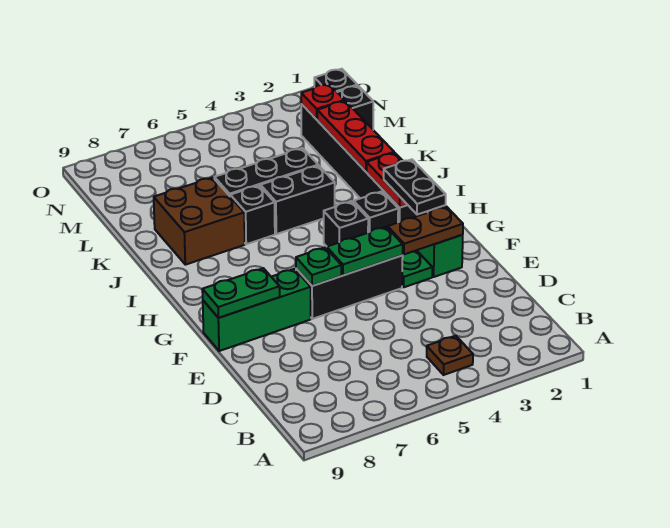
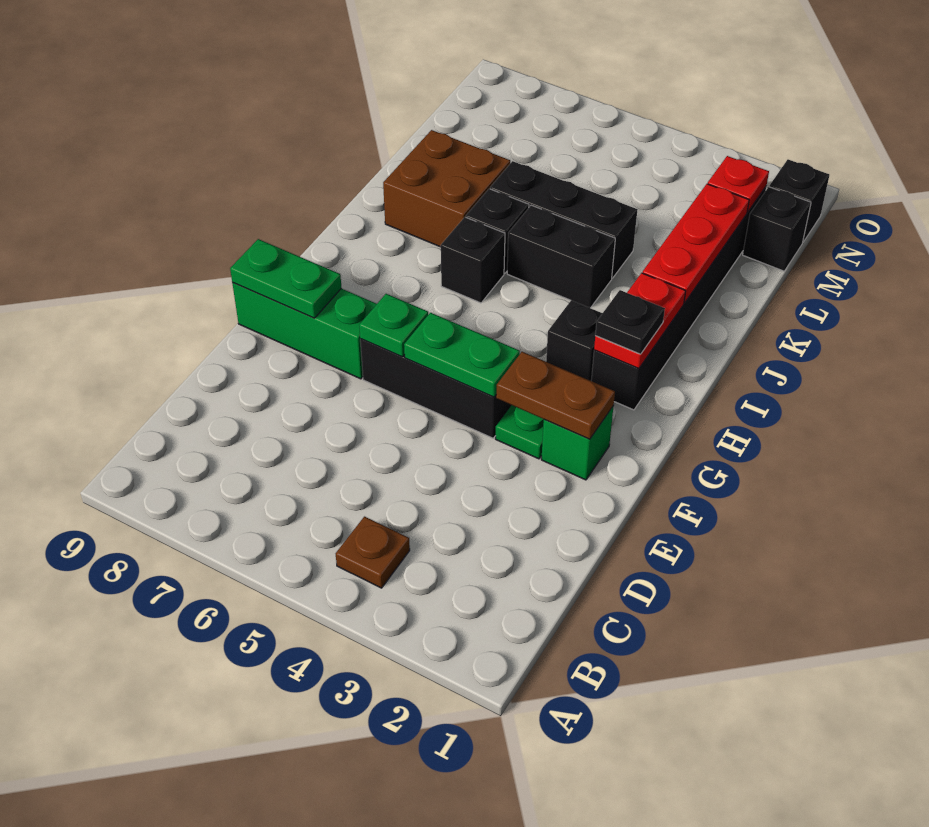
black plate G2:H2 level 3 -> black plate H2 level 3
black brick H4 level 1 -> black brick I6 level 1

